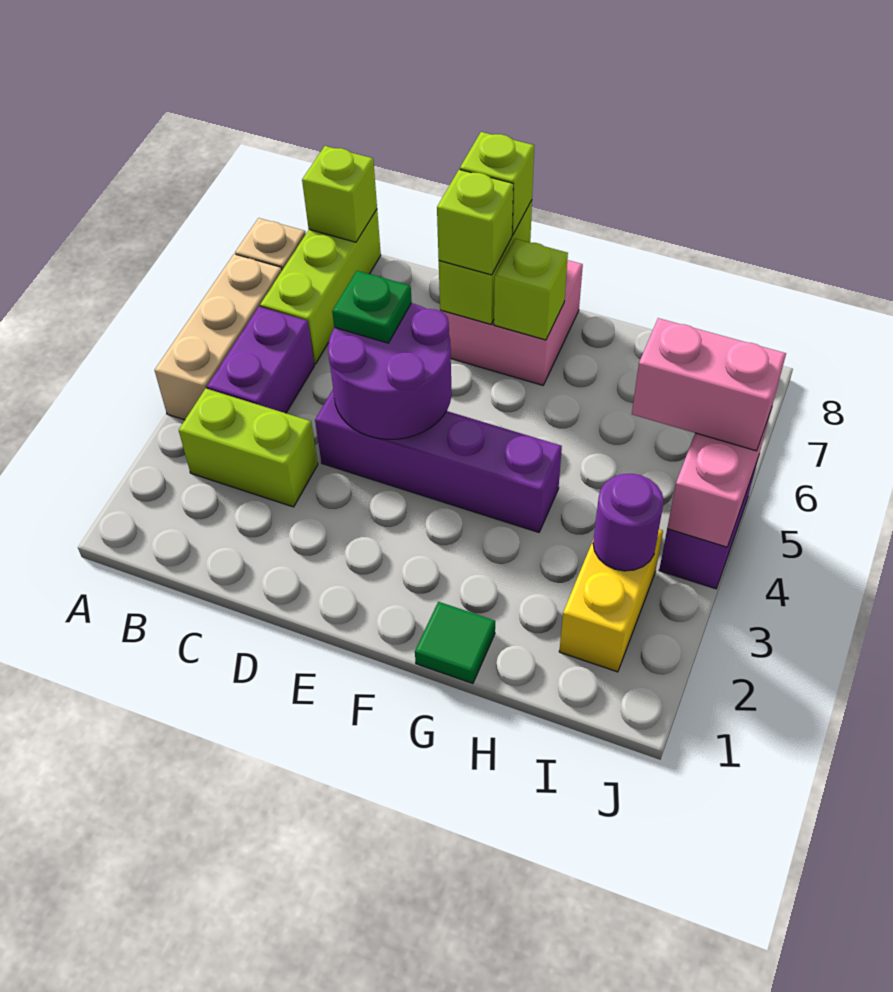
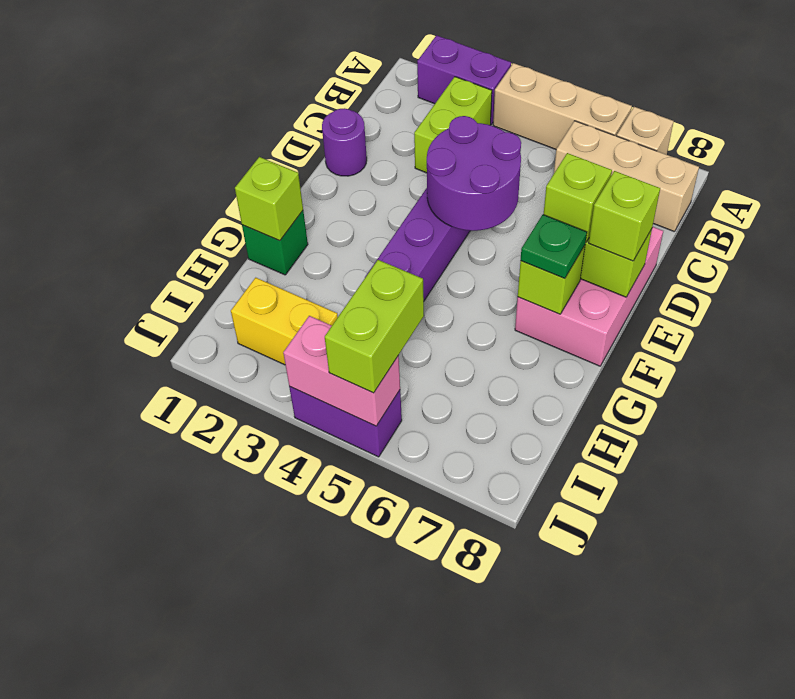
purple brick B4:B5 level 1 -> purple brick A2:A3 level 1
lime brick B6:B8 level 1 -> tan brick B6:B8 level 1
lime brick B8 level 2 -> lime brick G1 level 2
green plate D5 level 3 -> green plate F7 level 3
pink brick E7:F8 level 1 -> pink brick D7:F8 level 1
green tile G1 level 1 -> green brick G1 level 1
purple round brick I3 level 2 -> purple round brick D1 level 1
pink brick I5:J5 level 3 -> lime brick I5:J5 level 3

